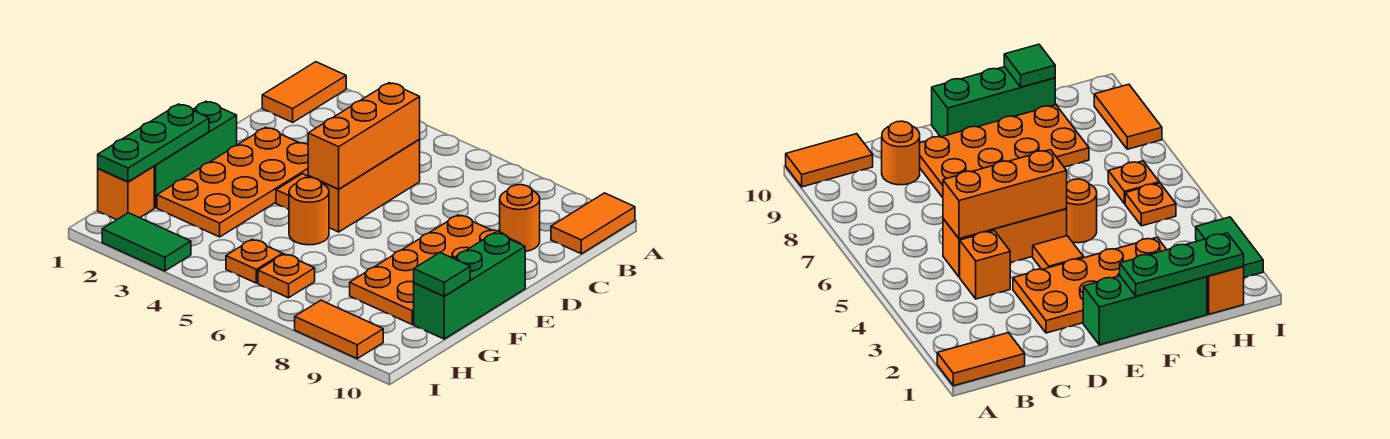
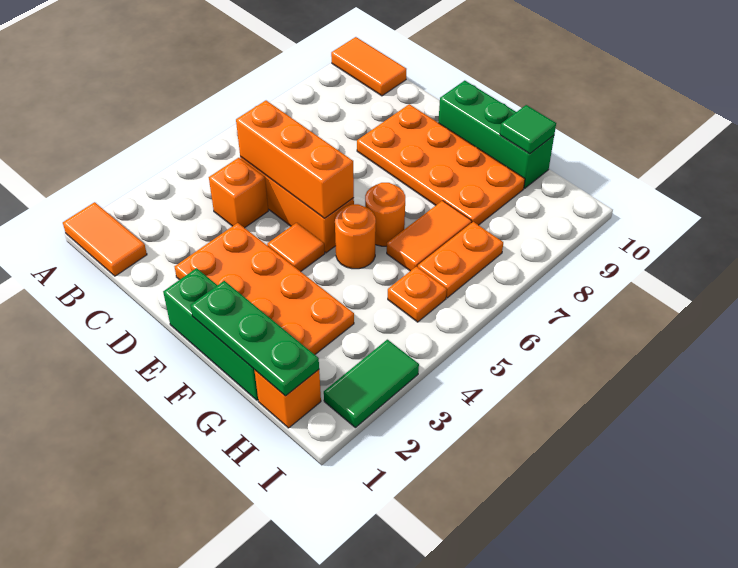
orange round brick C9 level 1 -> orange round brick F6 level 1
orange plate H6 level 1 -> orange plate H6:H7 level 1
orange tile I8:I9 level 1 -> orange tile G6:G7 level 1

